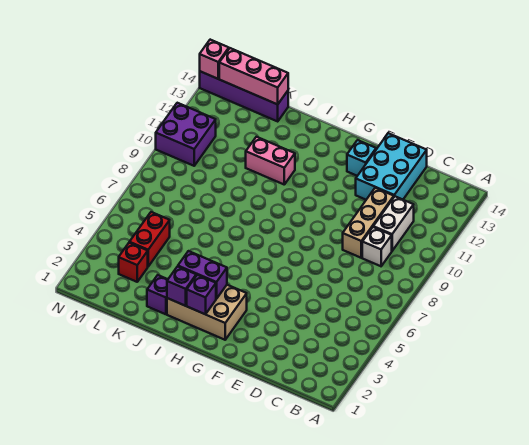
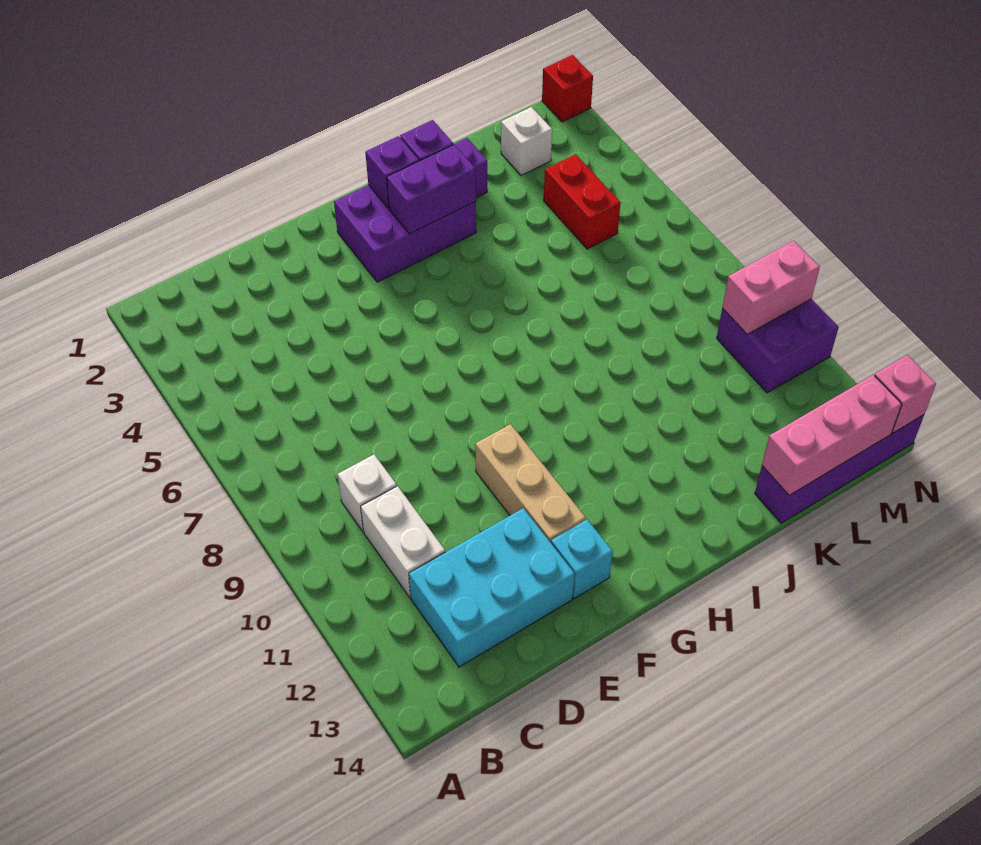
tan brick D9:D11 level 1 -> tan brick F10:F12 level 1
cyan brick D12:E14 level 1 -> cyan brick C12:E13 level 1
tan brick G2:I3 level 1 -> purple brick G2:I3 level 1
pink brick I11:J11 level 1 -> pink brick M10:N10 level 2
none -> white brick L2 level 1
red brick L3 level 1 -> red brick N1 level 1

